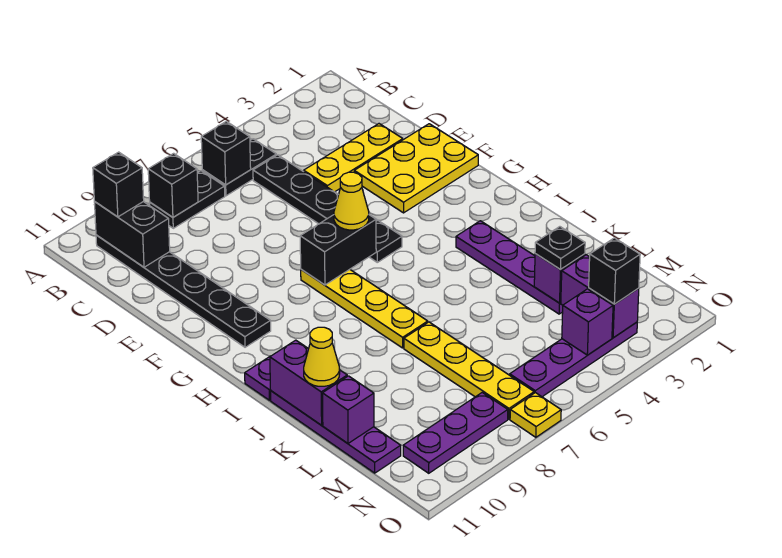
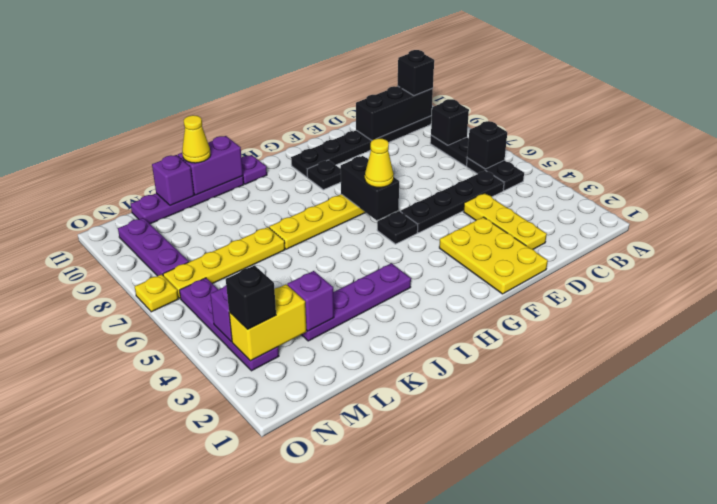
black brick B10:C10 level 2 -> black brick B10:D10 level 2
black plate L3 level 3 -> black plate G9 level 1
purple brick M3:N3 level 2 -> yellow brick M3:N3 level 2

